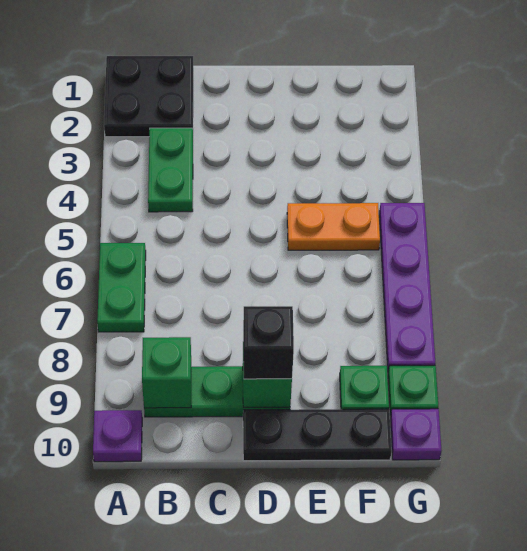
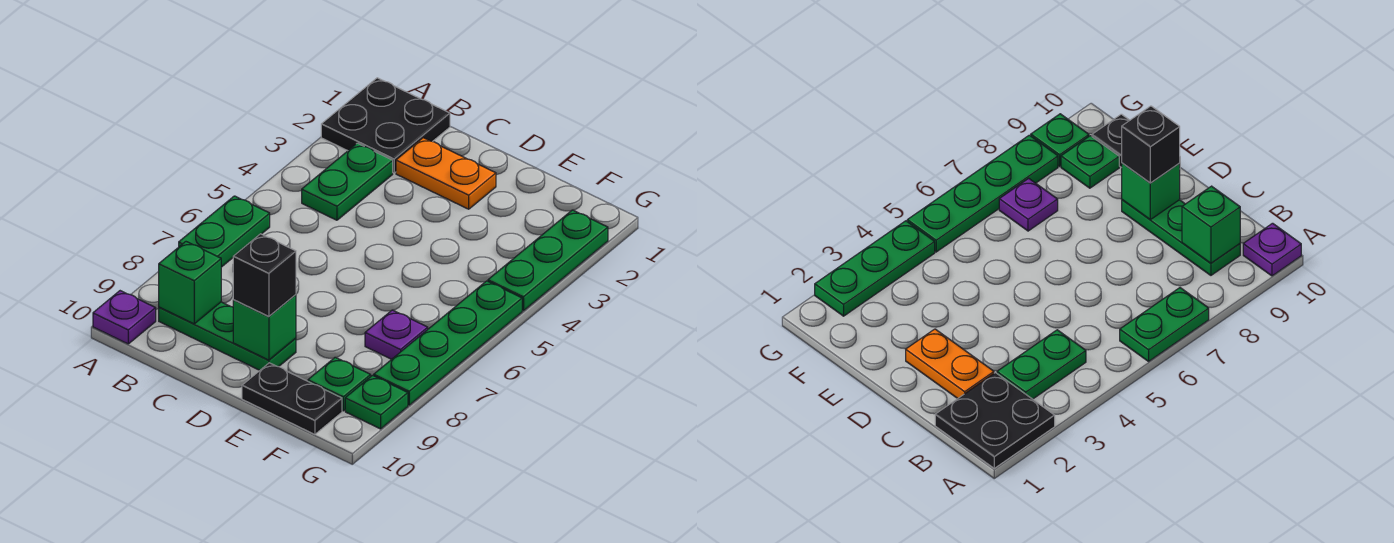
black plate D10:F10 level 1 -> black plate E10:F10 level 1
orange plate E5:F5 level 1 -> orange plate C2:D2 level 1
none -> green plate G2:G4 level 1
purple plate G5:G8 level 1 -> green plate G5:G8 level 1
purple plate G10 level 1 -> purple plate F7 level 1

